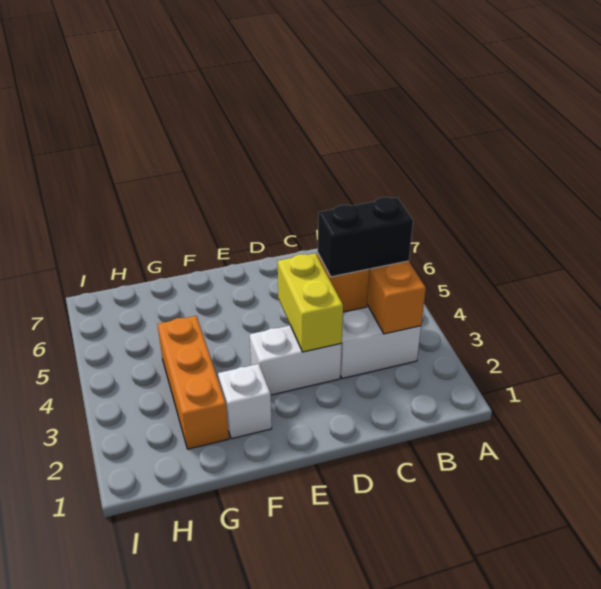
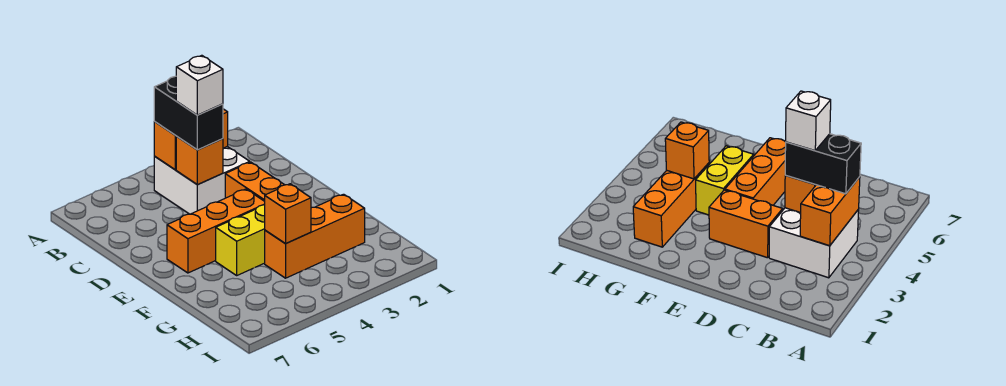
white brick D3:E3 level 1 -> orange brick D3:E3 level 1
yellow brick D3:D4 level 2 -> yellow brick F4:F5 level 1
none -> orange brick E4:E6 level 1
white brick F2 level 1 -> white brick C4 level 4
none -> orange brick G4 level 2

